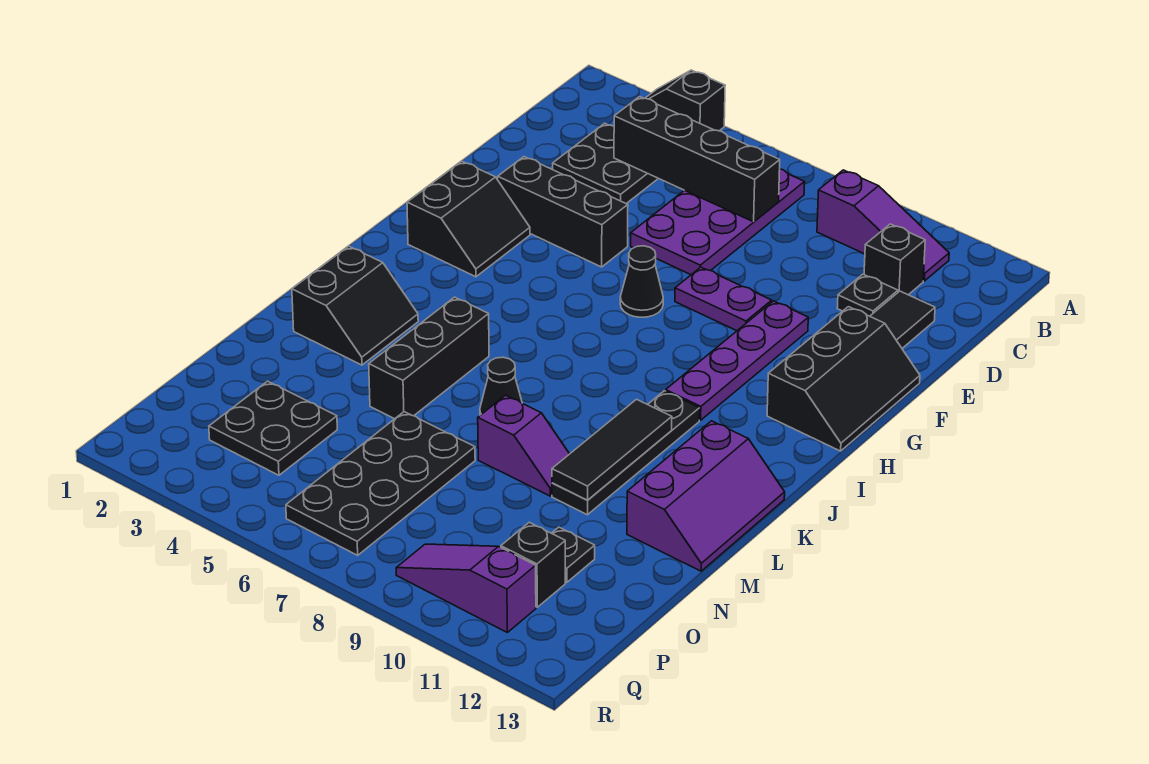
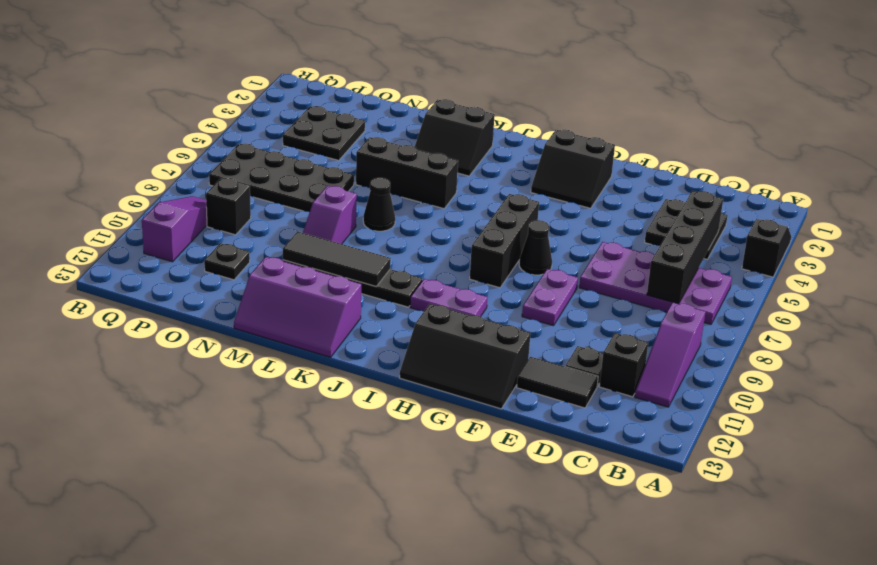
black brick F3:F5 level 1 -> black brick H6:H8 level 1
purple plate F10:I10 level 1 -> purple plate H10:I10 level 1
black brick P11 level 1 -> black brick P9 level 1

